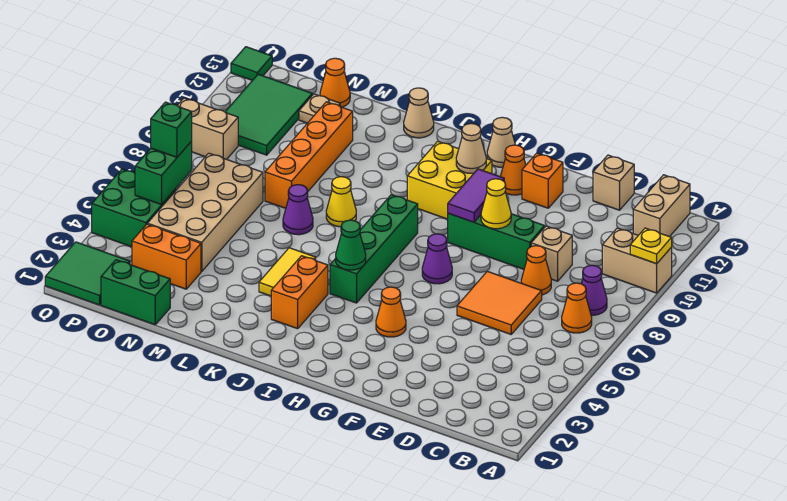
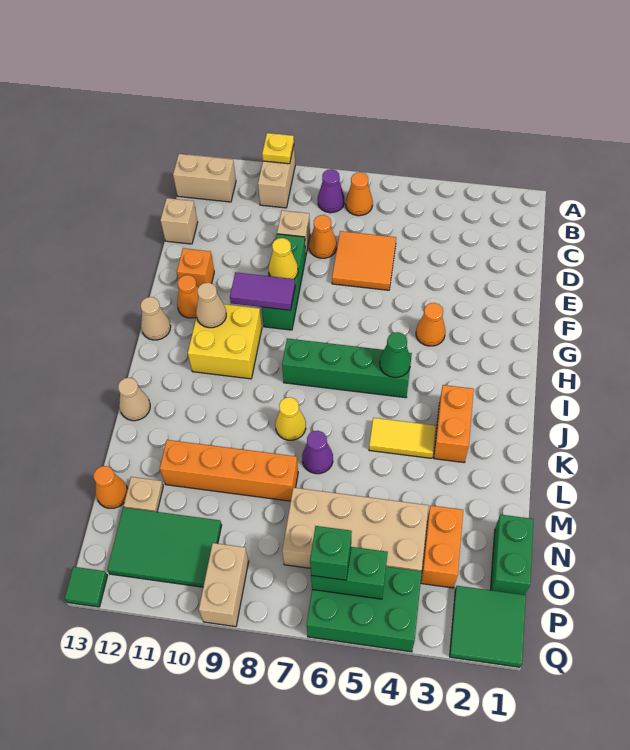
purple cone G7 level 1 -> none
orange brick J3:J4 level 1 -> orange brick J3:K3 level 1
green brick P4:Q5 level 1 -> green brick P4:Q6 level 1

